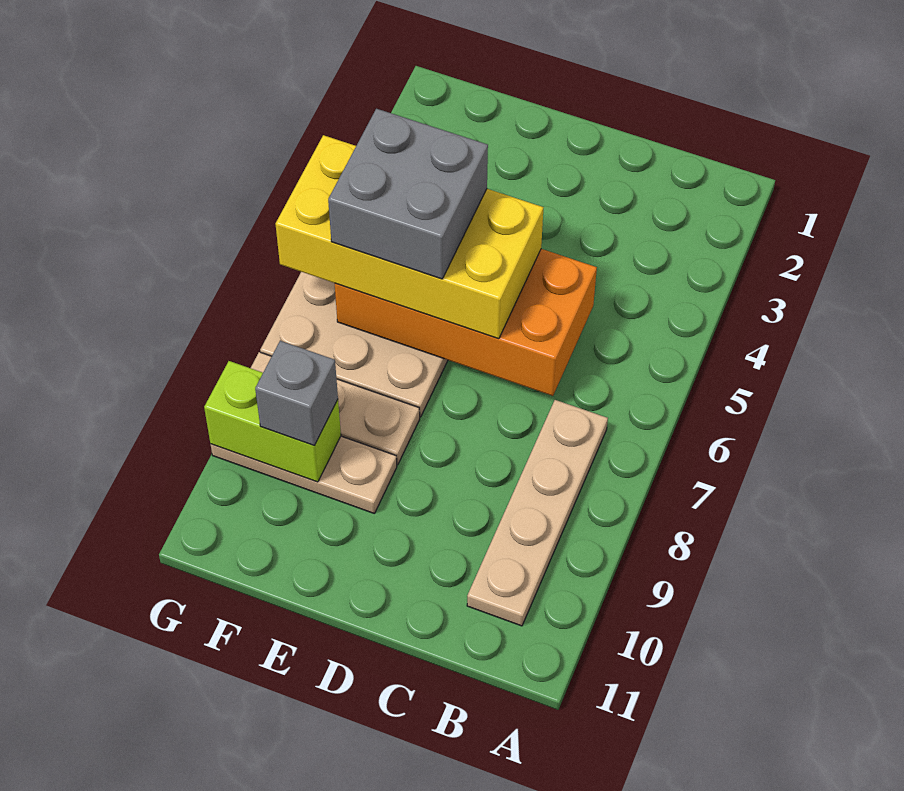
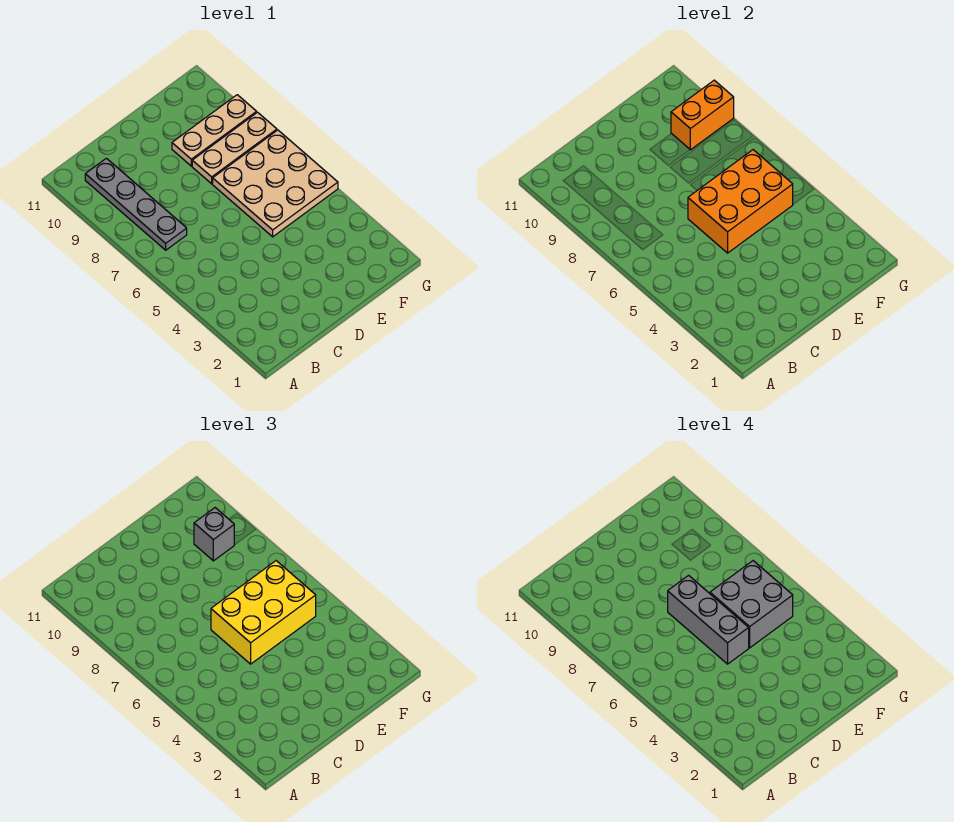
tan plate B7:B10 level 1 -> grey plate B7:B10 level 1
orange brick C5:F6 level 2 -> orange brick D5:F6 level 2
yellow brick D5:G6 level 3 -> yellow brick D5:F6 level 3
none -> grey brick D5:D7 level 4
lime brick F9:G9 level 2 -> orange brick F9:G9 level 2

